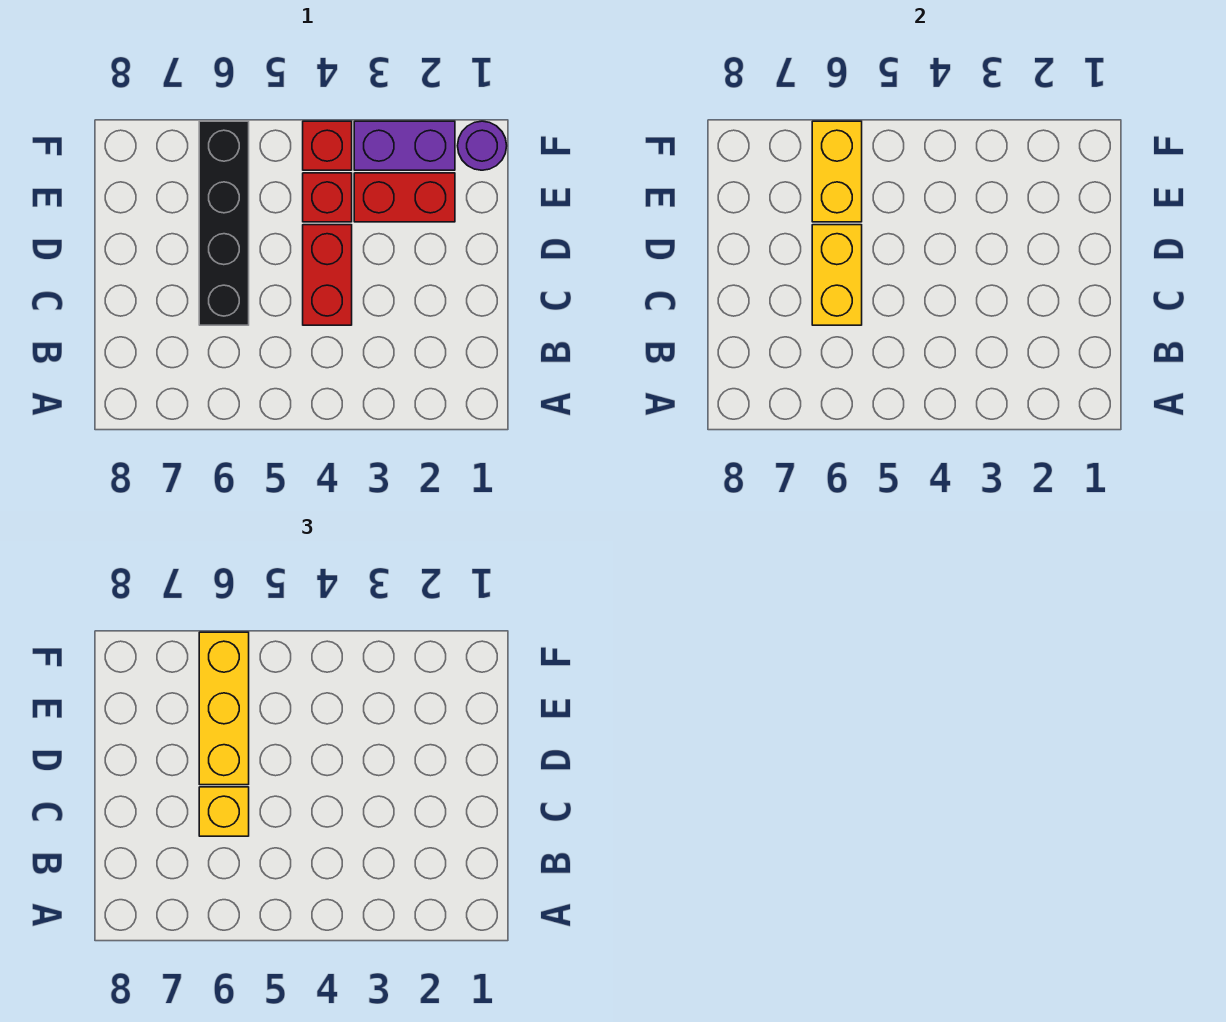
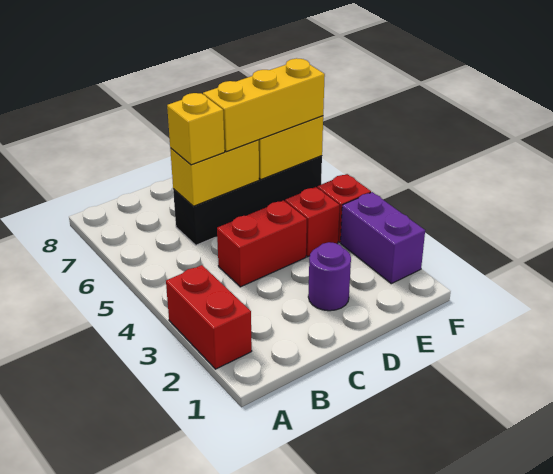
red brick E2:E3 level 1 -> red brick A2:A3 level 1
purple round brick F1 level 1 -> purple round brick D2 level 1

